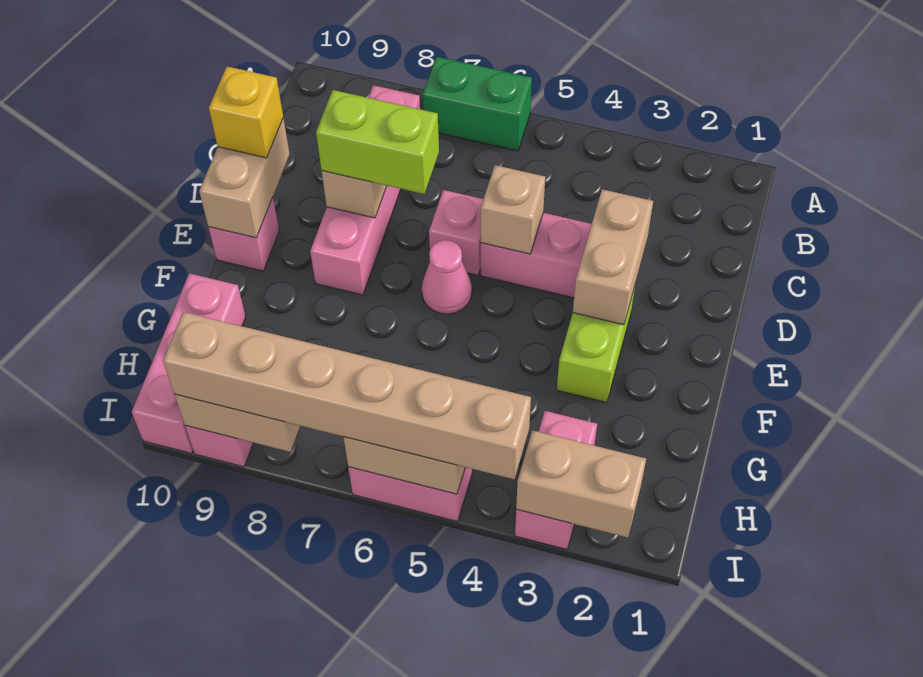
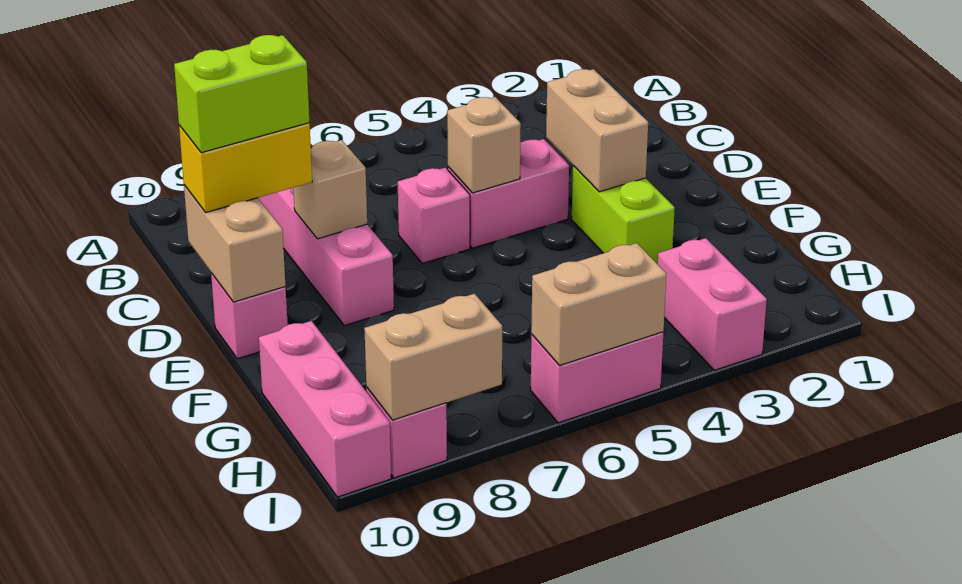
green brick A6:A7 level 1 -> none
lime brick D7:D8 level 3 -> lime brick D9:D10 level 4
yellow brick D10 level 3 -> yellow brick D9:D10 level 3
pink cone E6 level 1 -> none
tan brick I2:I3 level 2 -> none
tan brick I4:I9 level 3 -> none

